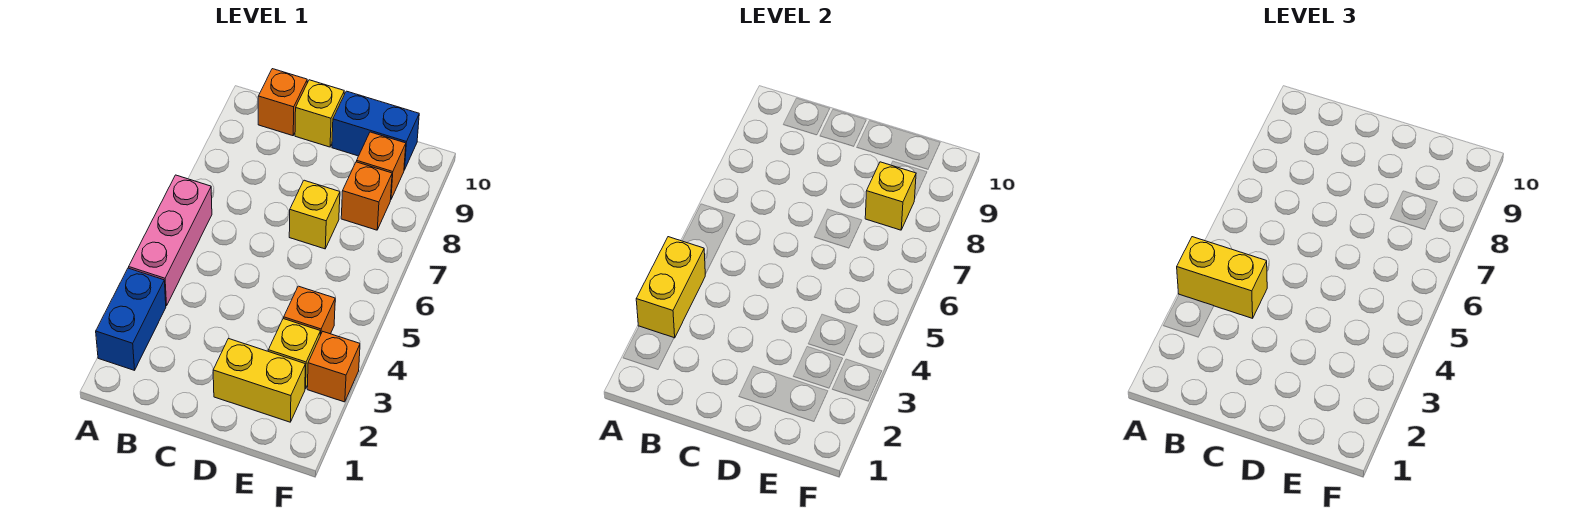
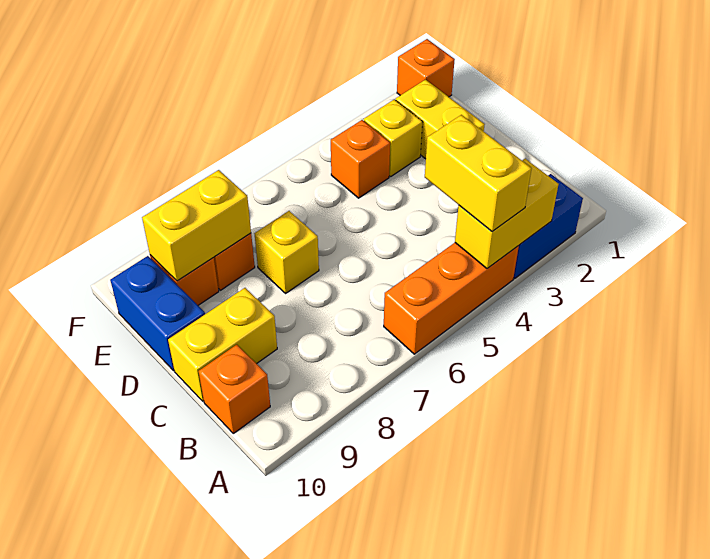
pink brick A4:A6 level 1 -> orange brick A4:A6 level 1
yellow brick C10 level 1 -> yellow brick C9:C10 level 1
yellow brick E8 level 2 -> yellow brick E8:E9 level 2
orange brick F3 level 1 -> orange brick F1 level 1

